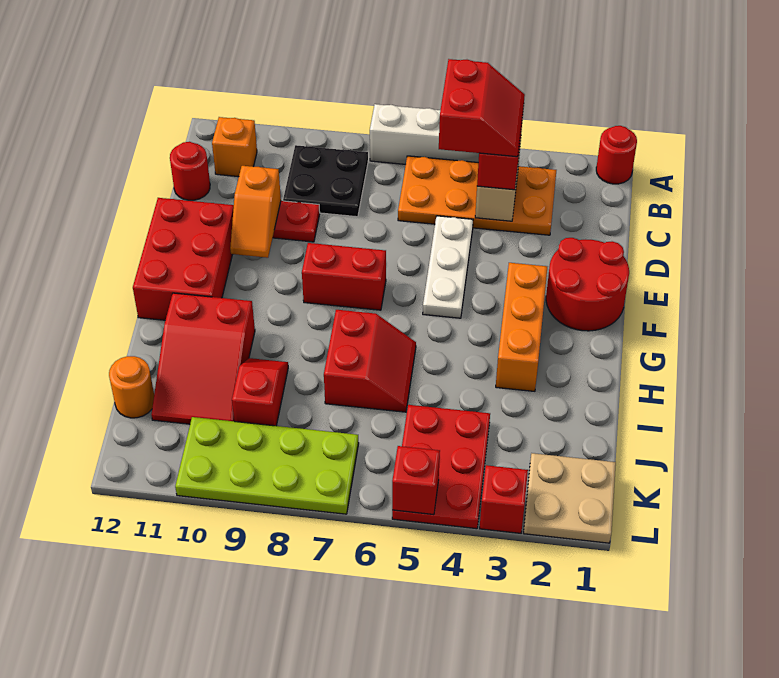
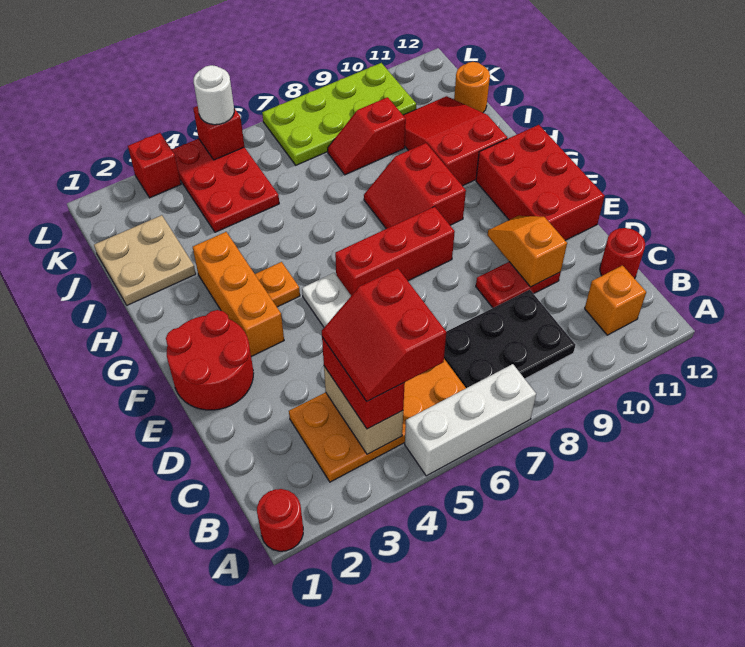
black plate B8:C9 level 1 -> black plate B7:C9 level 1
red brick F7:F8 level 1 -> red brick F6:F8 level 1
none -> orange plate G4 level 1
red slope H6:I7 level 1 top 7 -> red slope G8:H9 level 1 top 9
red slope I9:J9 level 1 top J -> red slope J8:J9 level 1 top 9
tan plate K1:L2 level 1 -> tan plate I1:J2 level 1
none -> white round brick L5 level 3

